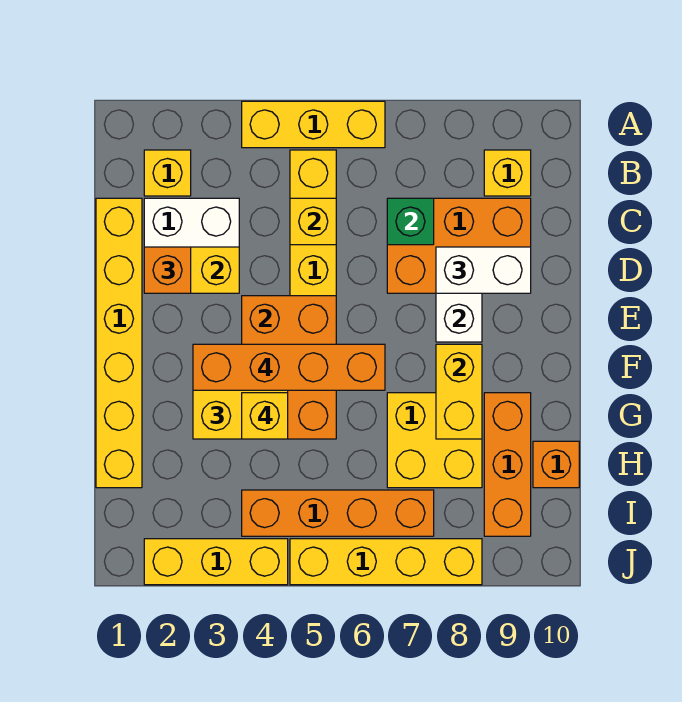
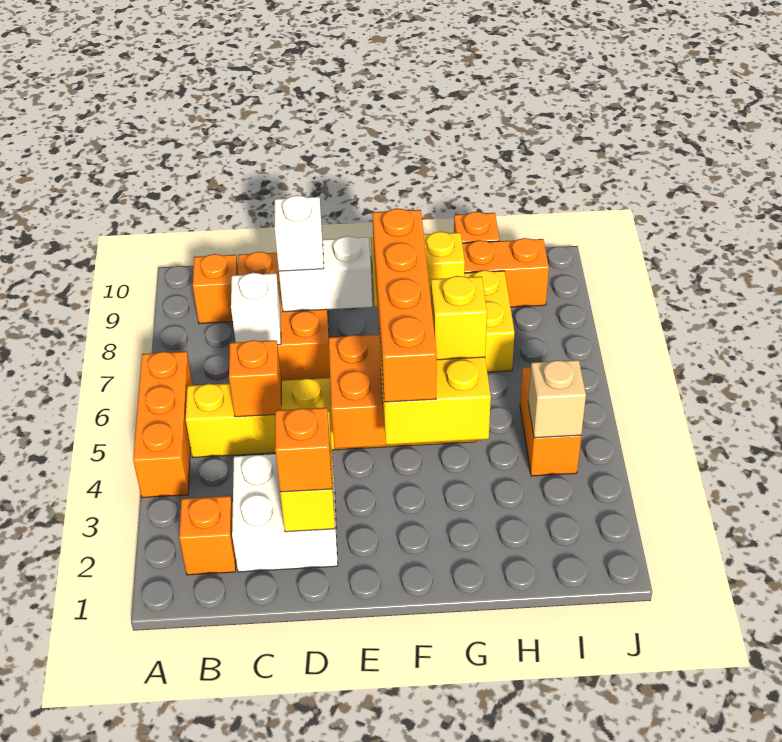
yellow brick A4:A6 level 1 -> orange brick A4:A6 level 1
yellow brick B2 level 1 -> orange brick B2 level 1
yellow brick B9 level 1 -> orange brick B9 level 1
yellow brick C1:H1 level 1 -> none
yellow brick C5 level 2 -> orange brick C5 level 2
green brick C7 level 2 -> white brick C7 level 2
white brick D8:D9 level 3 -> white brick D8 level 3
orange brick I4:I7 level 1 -> orange brick I4:I5 level 1
none -> tan brick I4 level 2
yellow brick J2:J4 level 1 -> none
yellow brick J5:J8 level 1 -> none

